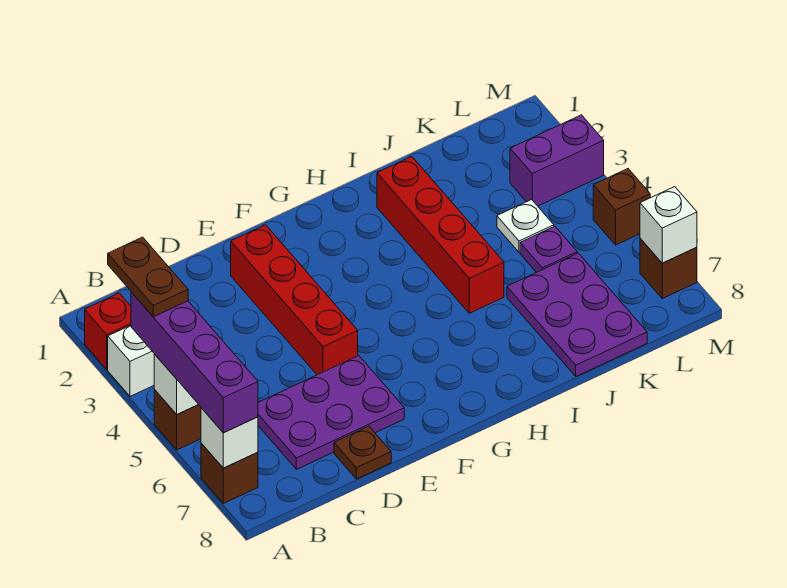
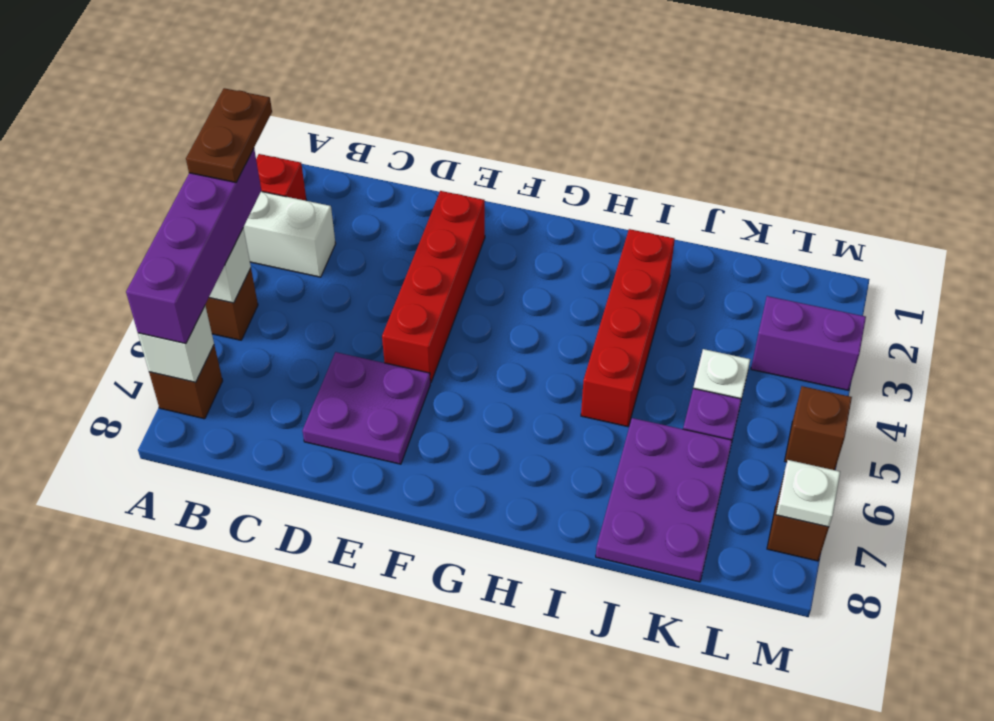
purple plate C6:E7 level 1 -> purple plate D6:E7 level 1
brown plate D8 level 1 -> none
white brick M7 level 2 -> white plate M7 level 2

